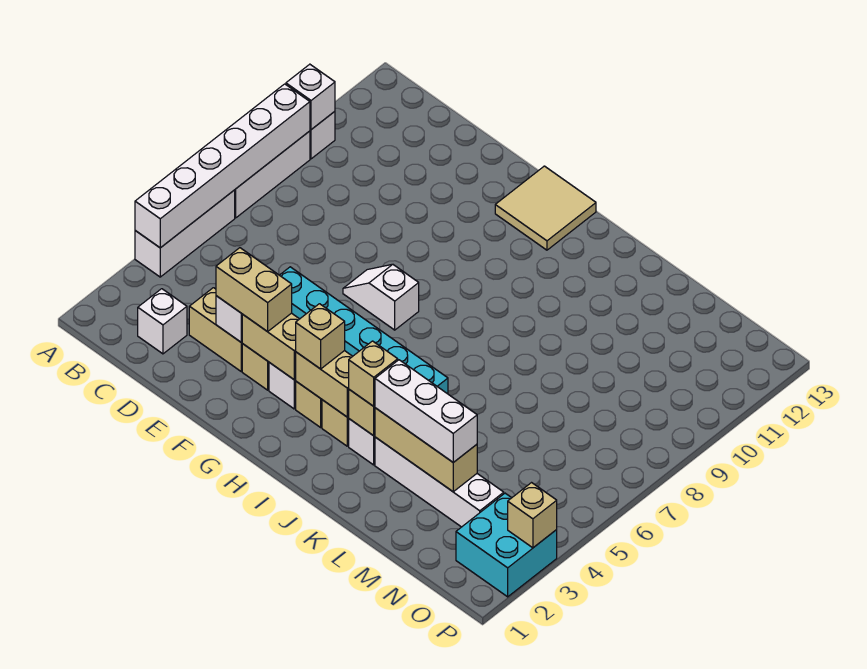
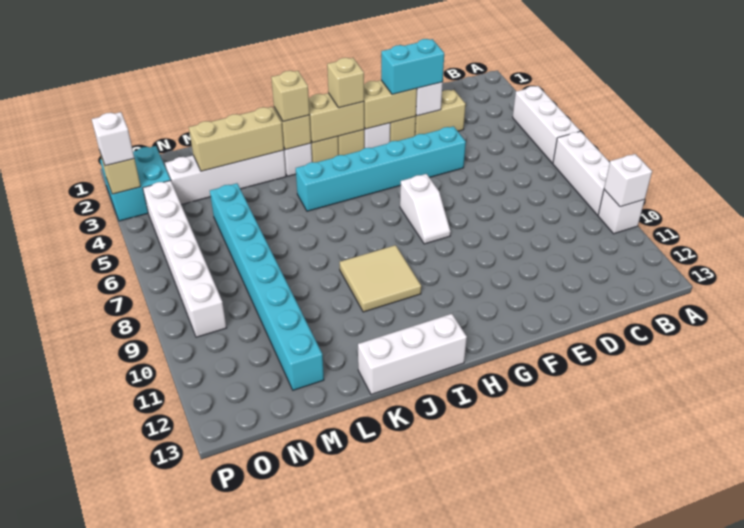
white brick A4:A9 level 2 -> white brick O4:O9 level 1
white brick C2 level 1 -> white brick P3 level 3
tan brick E3:F3 level 3 -> cyan brick E3:F3 level 3
white slope F7:G7 level 1 top G -> white slope G7:G8 level 1 top 7
tan tile G12:H13 level 1 -> tan tile I9:J10 level 1
white brick K3:M3 level 3 -> white brick I13:K13 level 1
none -> cyan brick M5:M12 level 1

